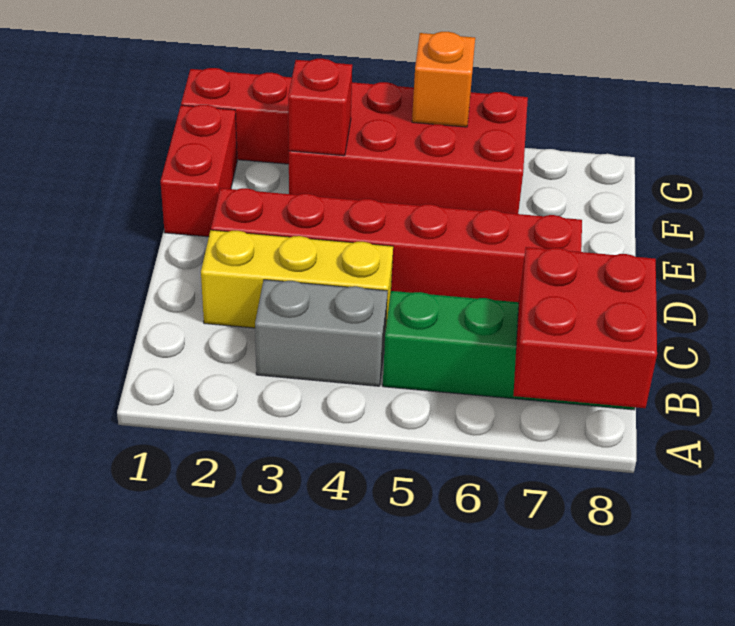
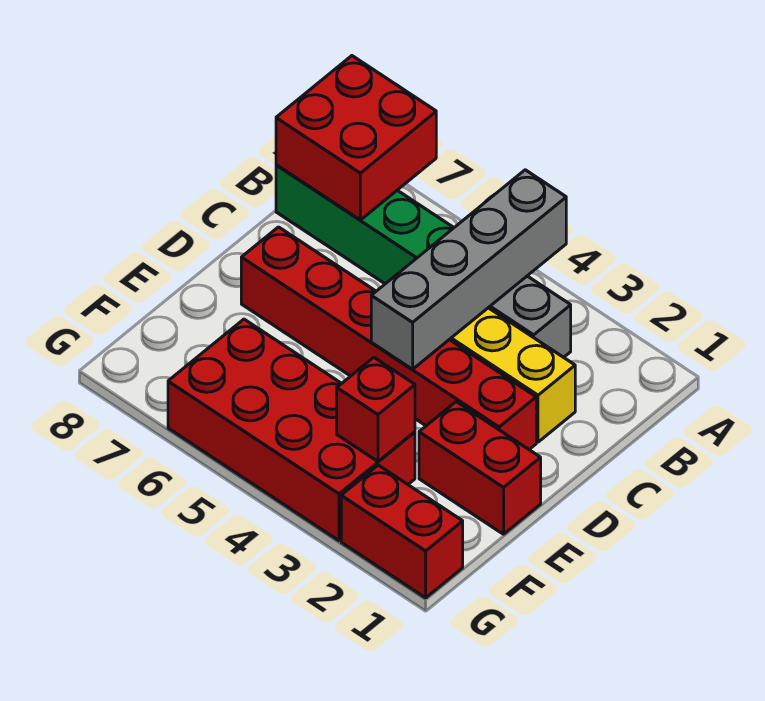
none -> grey brick A4:D4 level 2
red brick E1:F1 level 1 -> red brick E1:E2 level 1
orange brick G5 level 2 -> none

